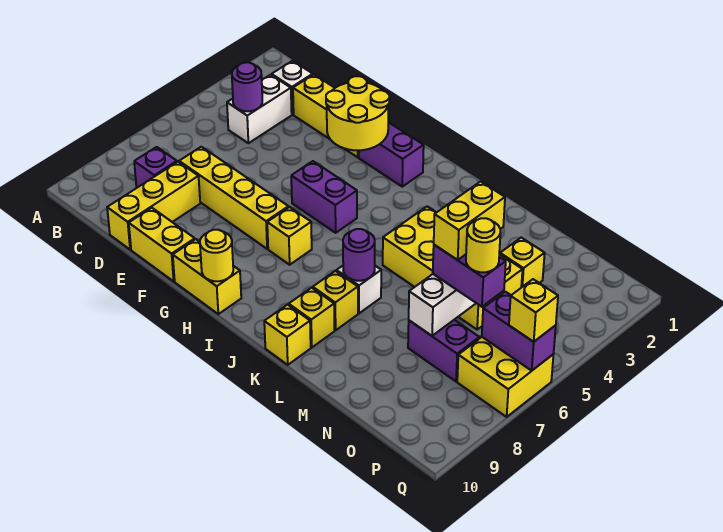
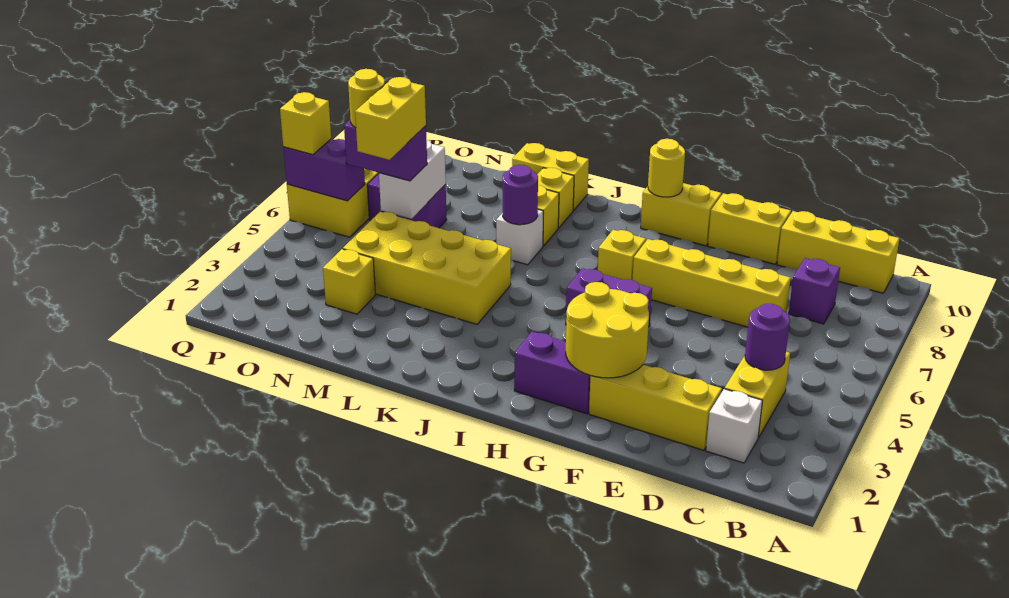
white brick C3:C4 level 1 -> yellow brick C3:C4 level 1
yellow brick D8:D10 level 1 -> yellow brick B10:D10 level 1
yellow brick K10 level 1 -> yellow brick K10:L10 level 1

